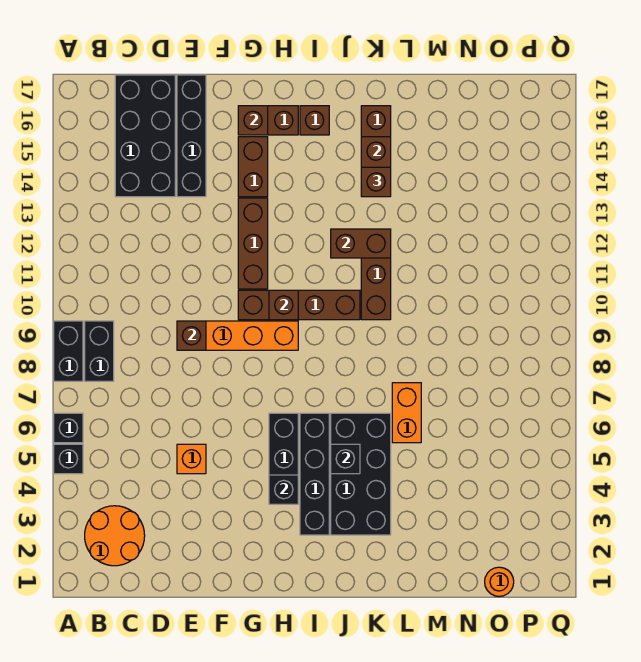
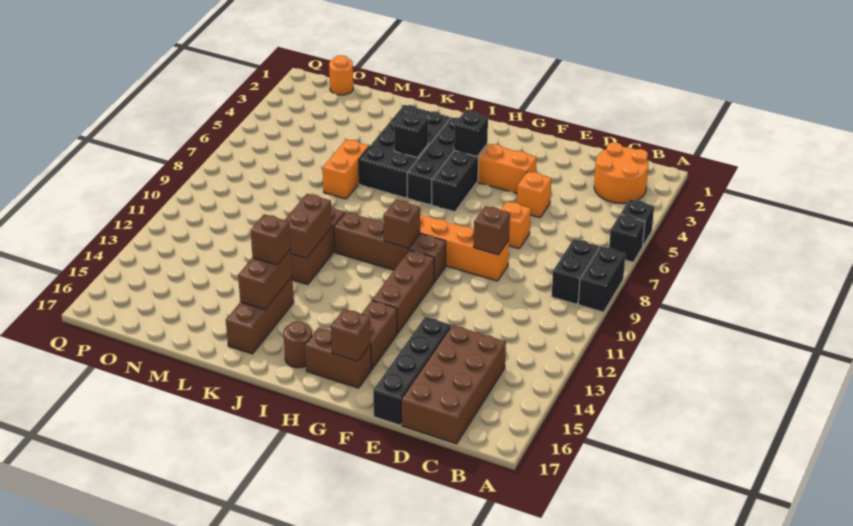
black brick C14:D17 level 1 -> brown brick C14:D17 level 1
none -> orange brick E7 level 1
none -> orange brick F4:G4 level 1
brown brick I16 level 1 -> brown round brick I16 level 1
brown brick J12:K12 level 2 -> brown brick K11:K12 level 2

